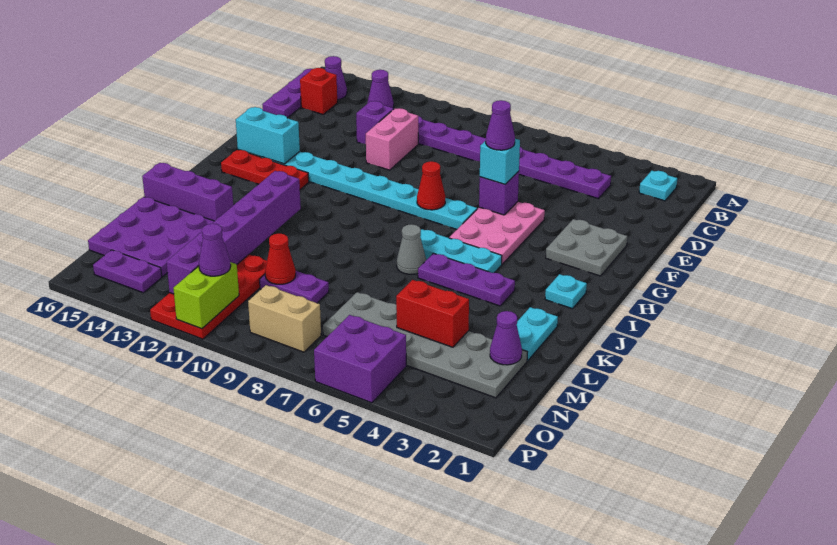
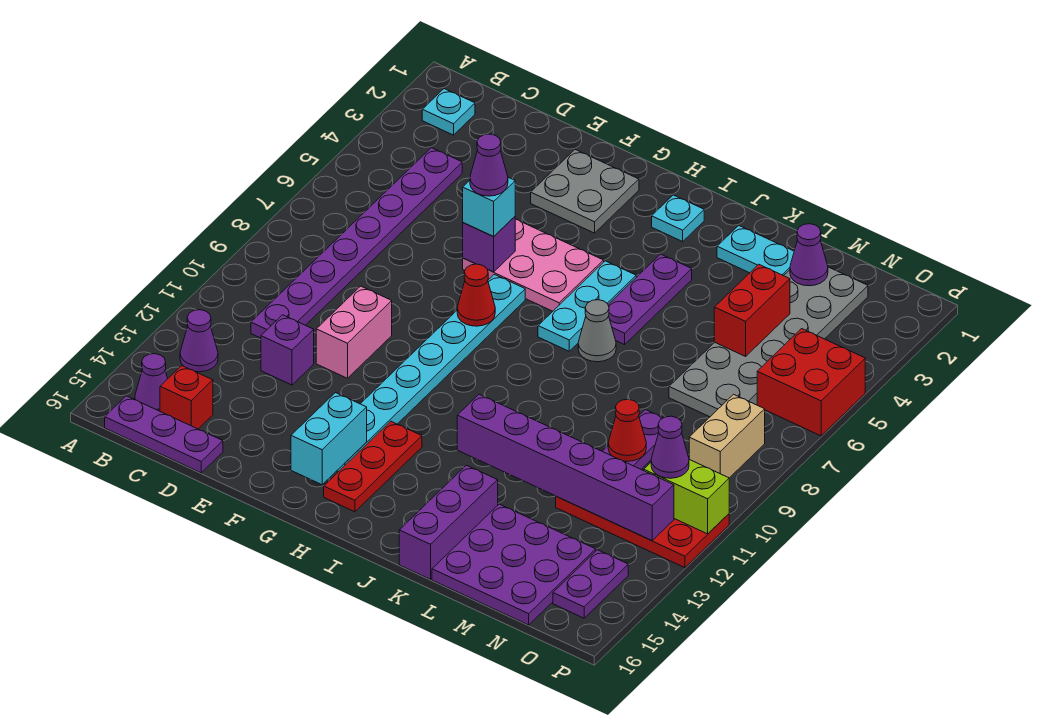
pink brick D11:E11 level 1 -> pink brick E10:E11 level 1
purple brick O5:P6 level 1 -> red brick O5:P6 level 1

